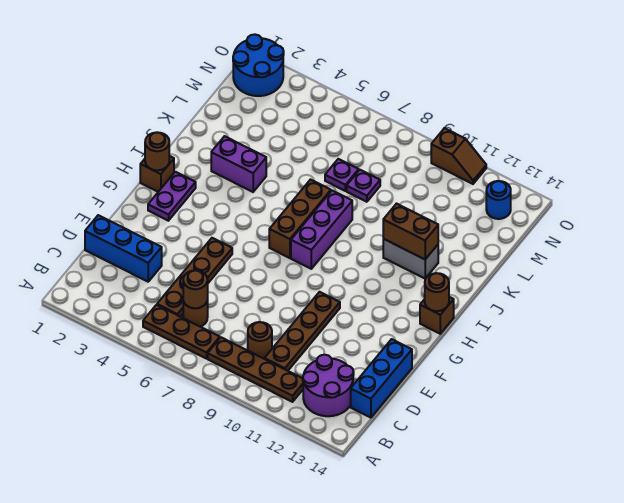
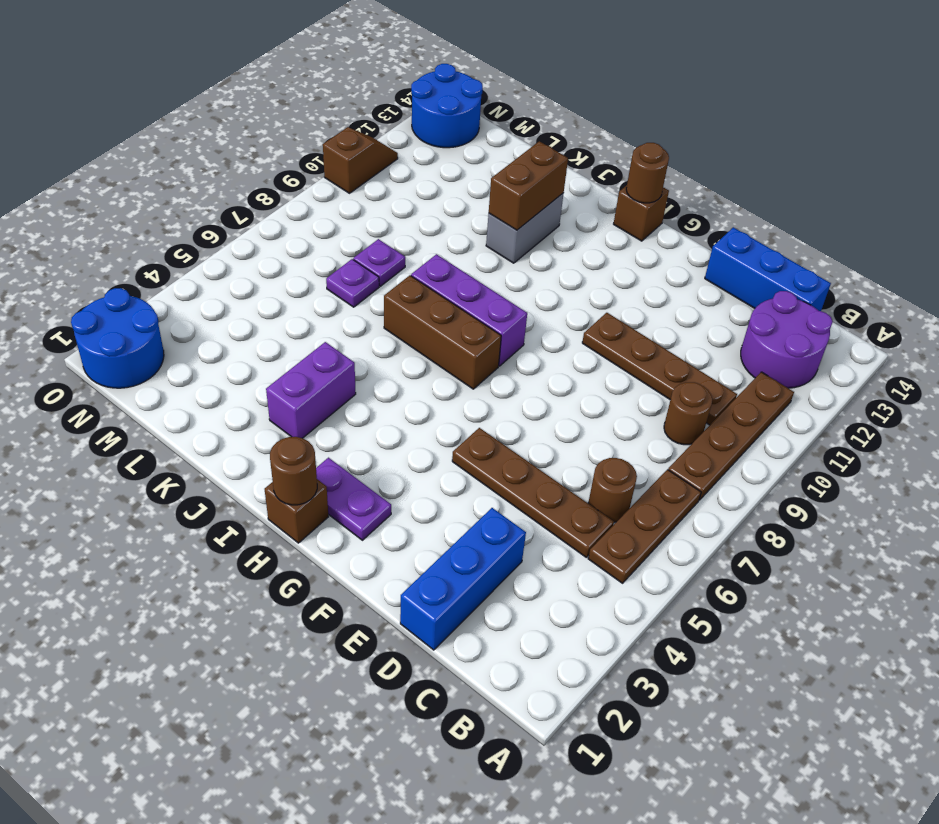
brown round brick C6 level 2 -> none
blue round brick N13 level 1 -> blue round brick N13:O14 level 1

